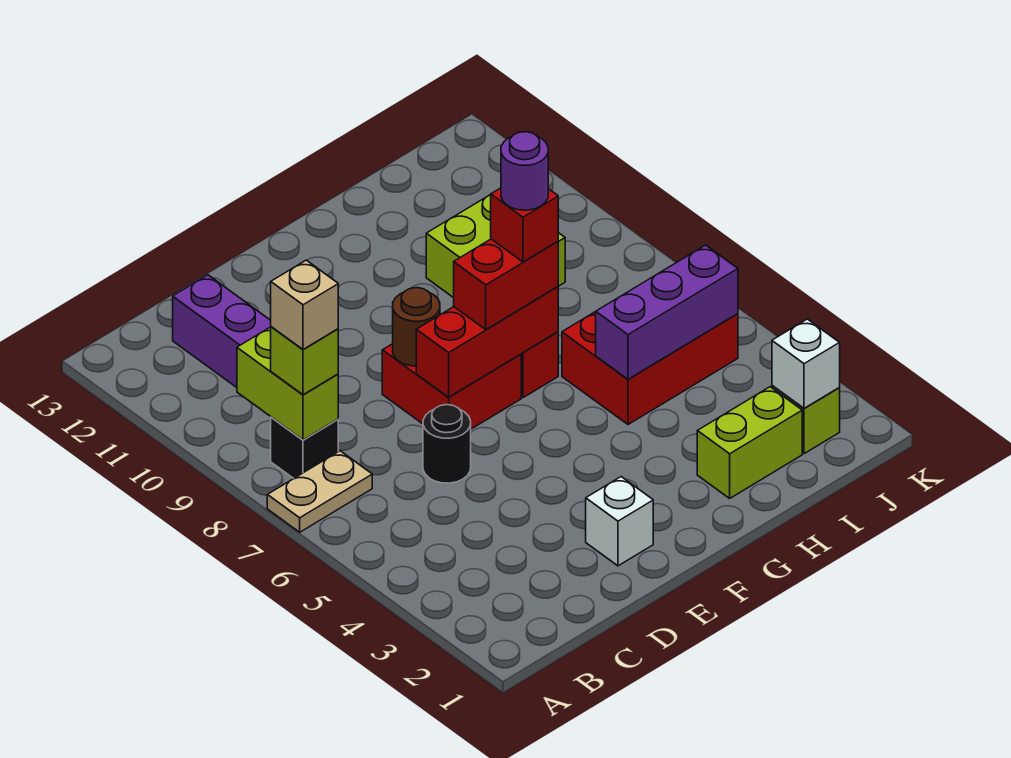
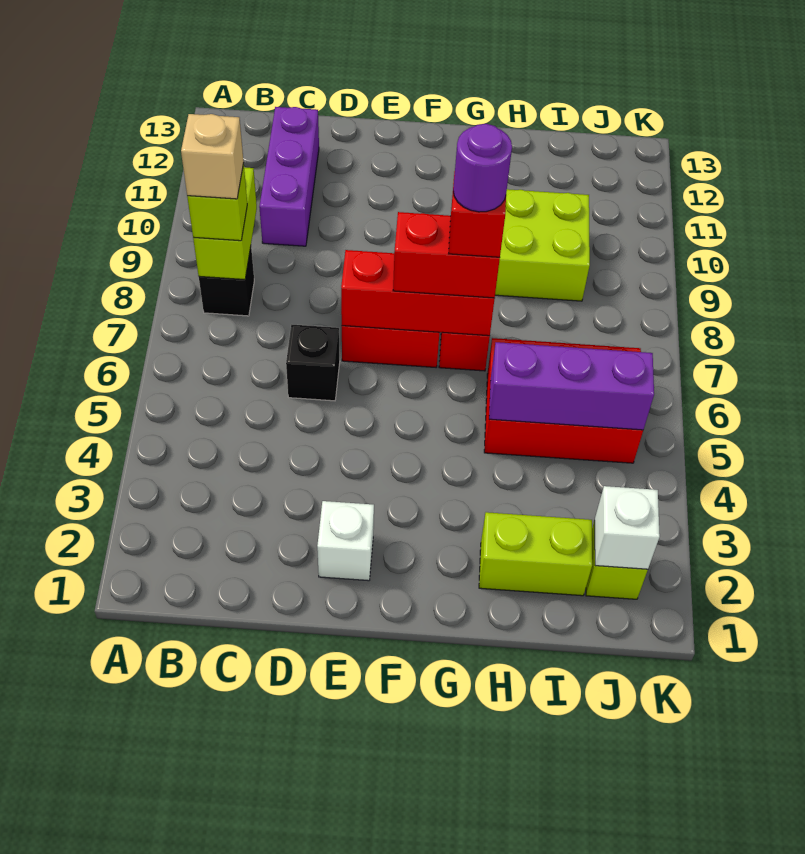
tan plate A7:B7 level 1 -> none
black round brick D6 level 1 -> black brick D6 level 1
brown round brick E8 level 2 -> none

